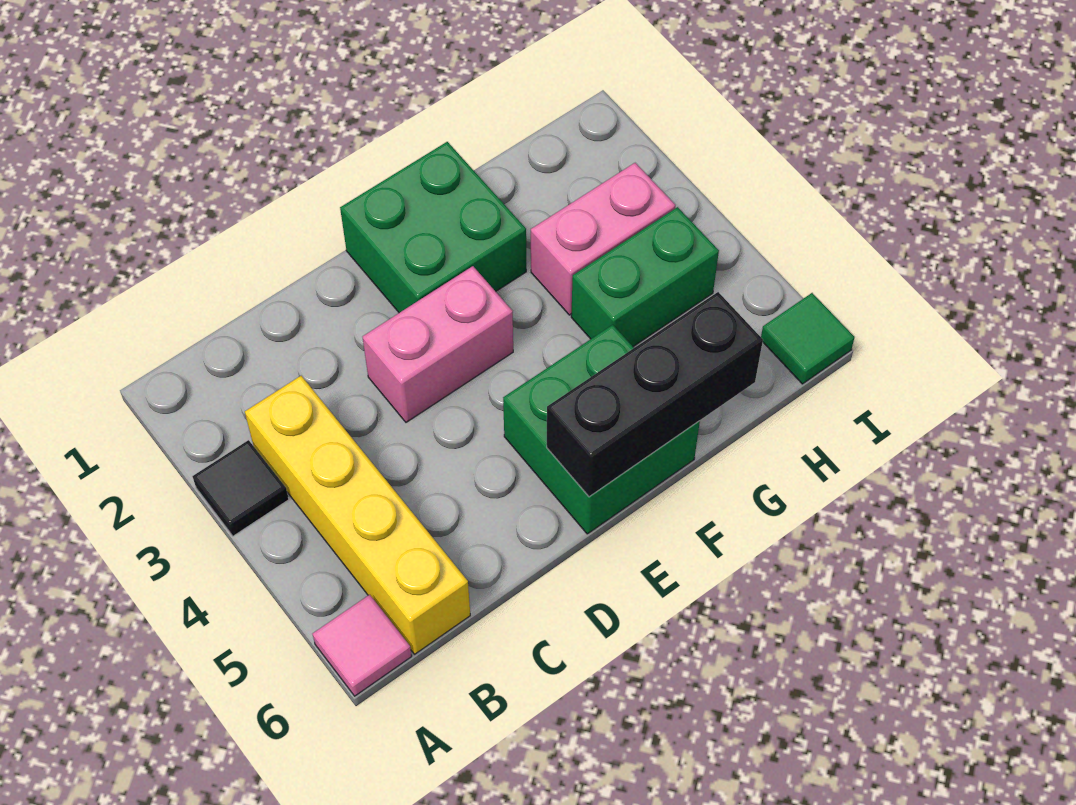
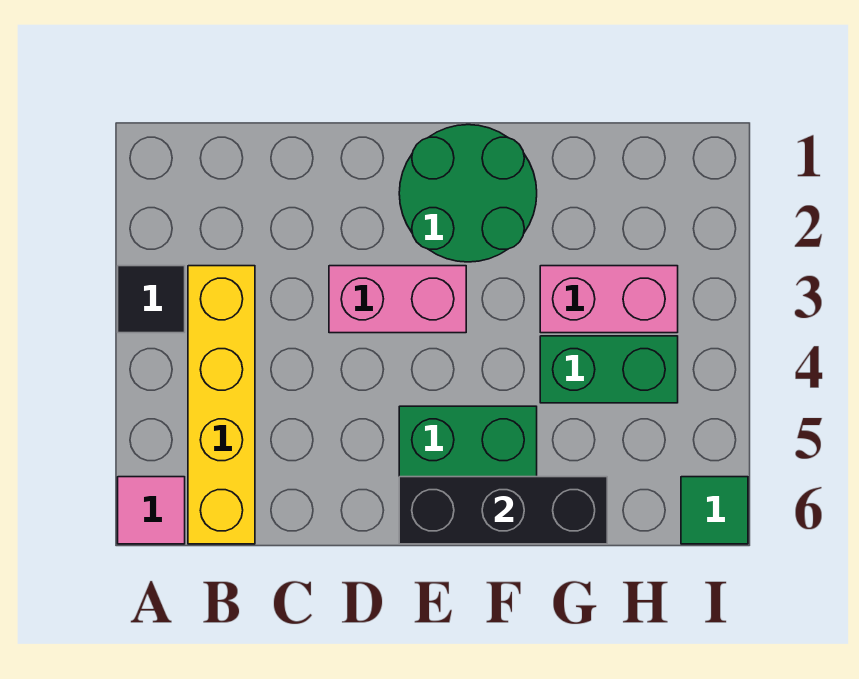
green brick E1:F2 level 1 -> green round brick E1:F2 level 1

